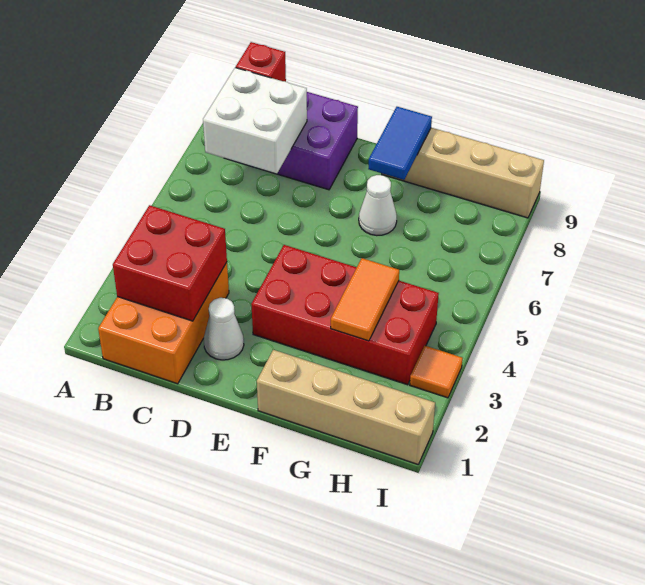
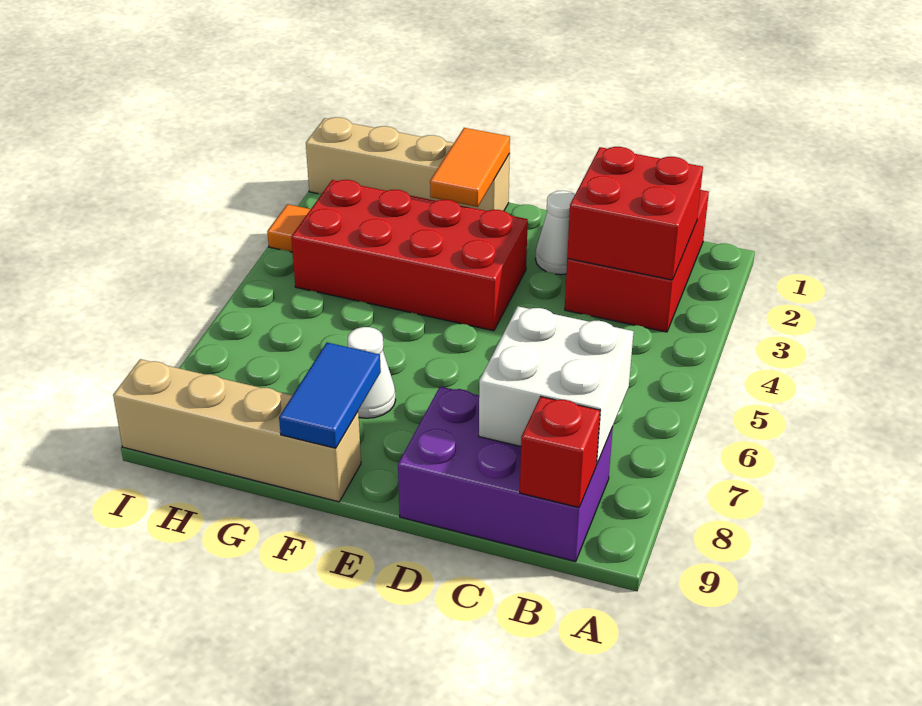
orange brick B1:C3 level 1 -> red brick B1:C3 level 1
orange tile G3:G4 level 2 -> orange tile F1:F2 level 2

